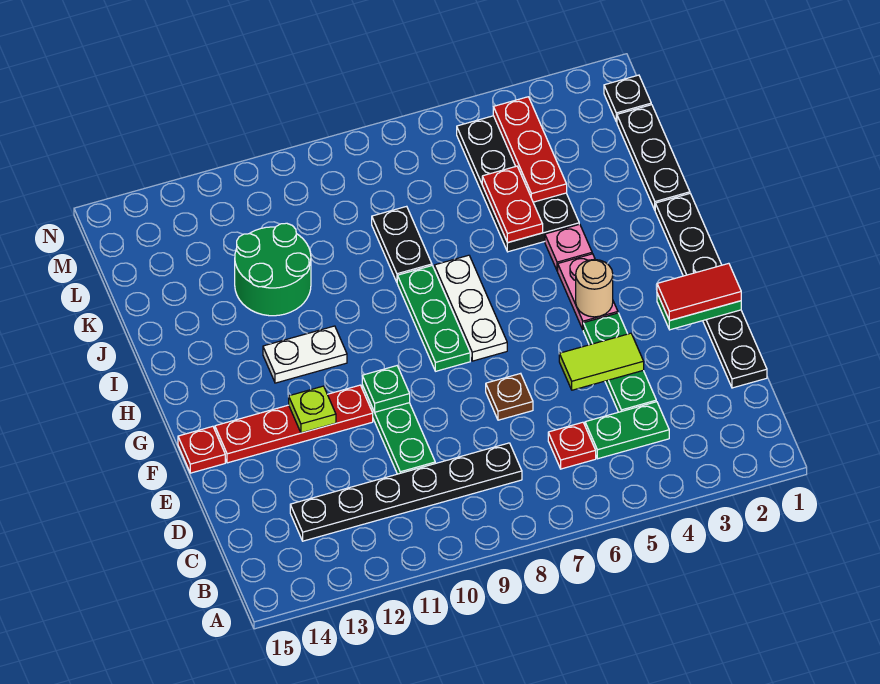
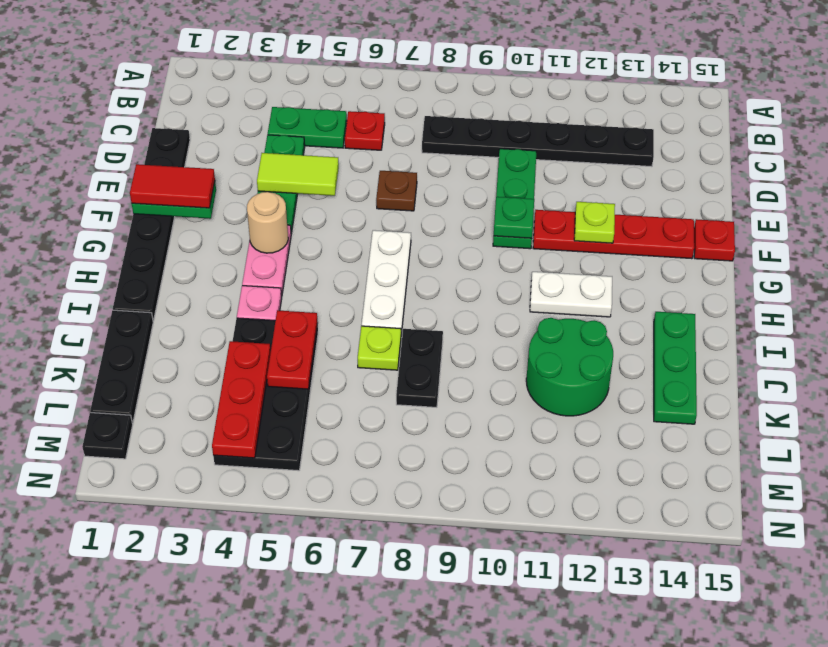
green plate G8:I8 level 1 -> green plate I14:K14 level 1
none -> lime plate J7 level 1

